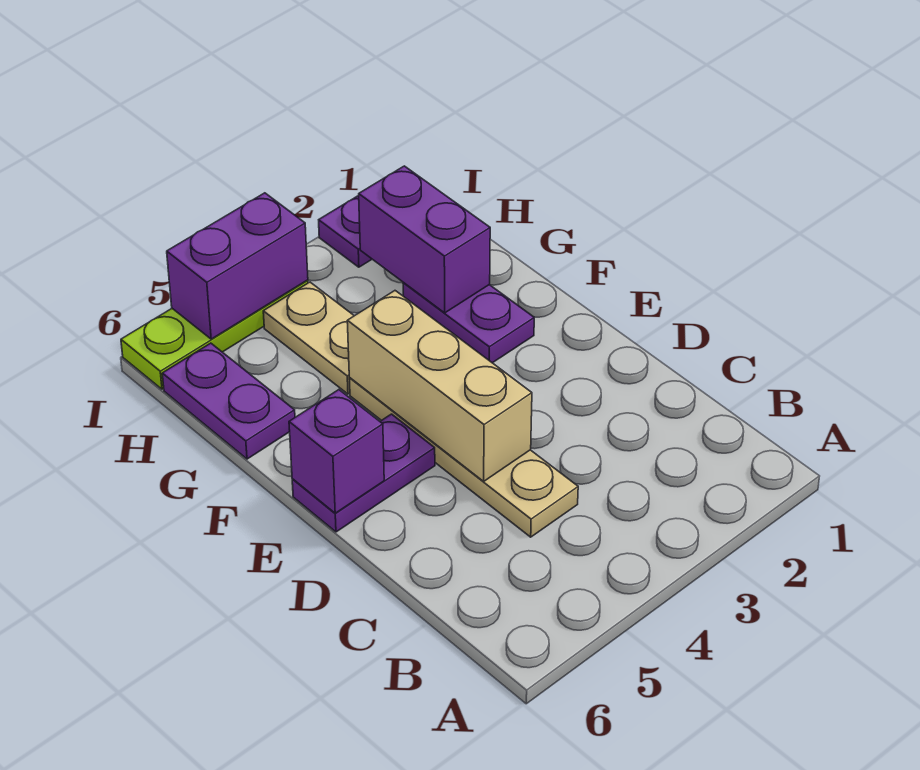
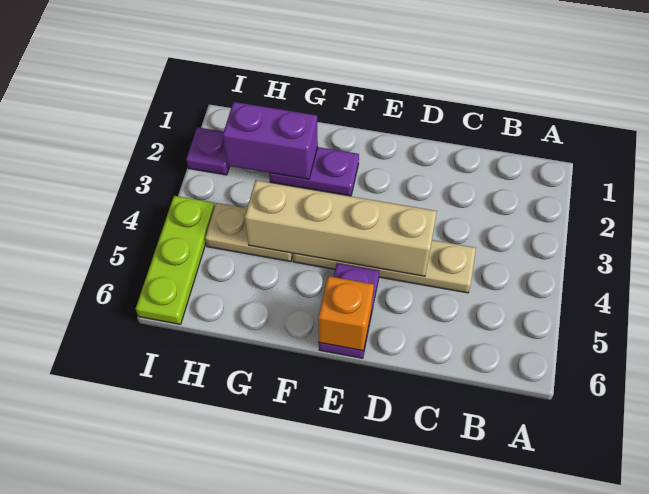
tan brick D4:F4 level 2 -> tan brick D4:G4 level 2
purple brick E6 level 2 -> orange brick E6 level 2
purple plate G6:H6 level 1 -> none
purple brick I4:I5 level 2 -> none

